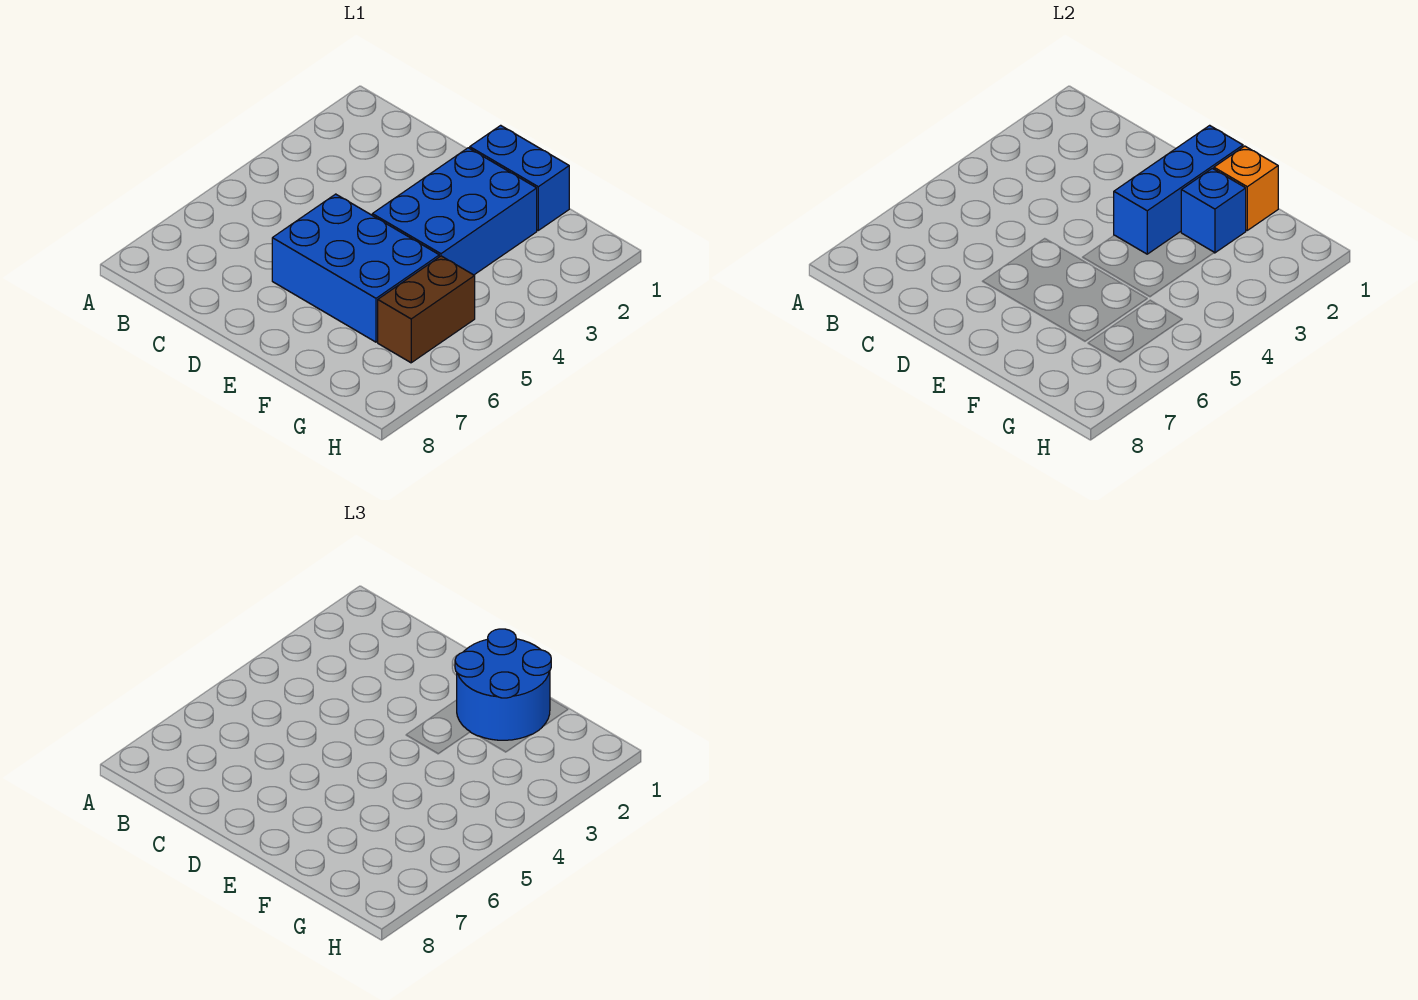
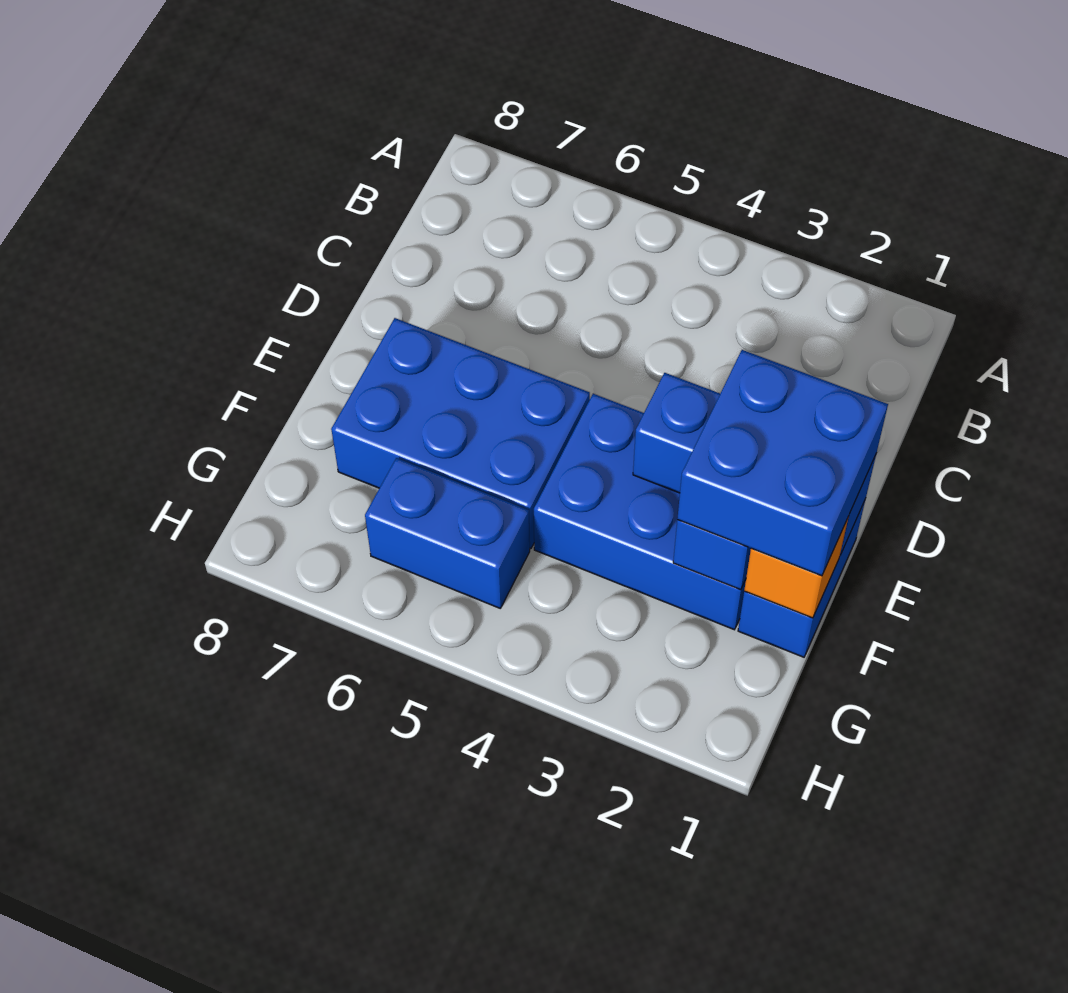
blue brick D5:F6 level 1 -> blue brick E5:F7 level 1
blue round brick E1:F2 level 3 -> blue brick E1:F2 level 3
brown brick G5:G6 level 1 -> blue brick G5:G6 level 1

